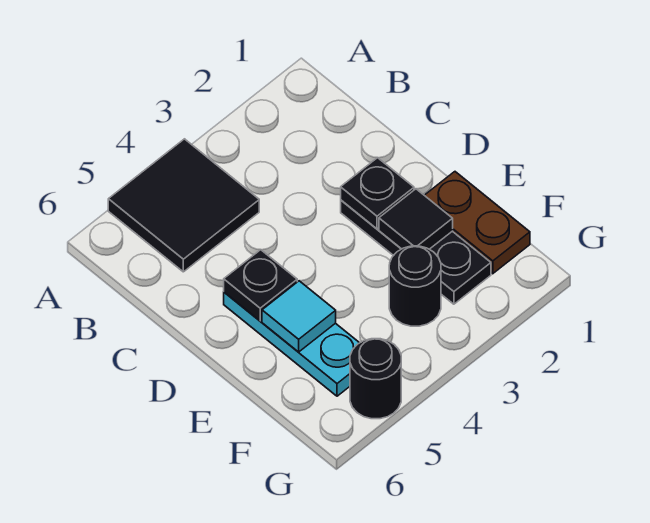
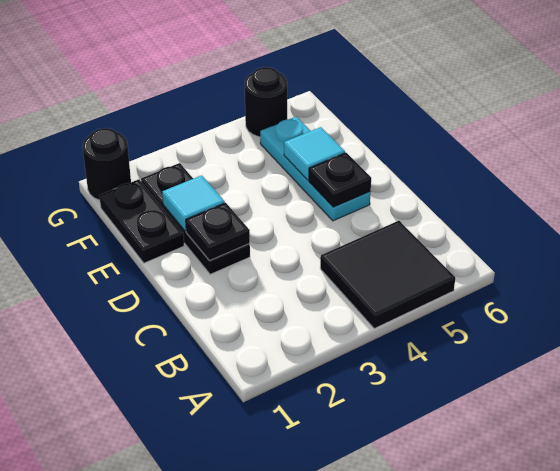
brown plate E1:F1 level 1 -> black plate E1:F1 level 1
black tile E2 level 2 -> cyan tile E2 level 2
black round brick F3 level 1 -> black round brick G1 level 1

